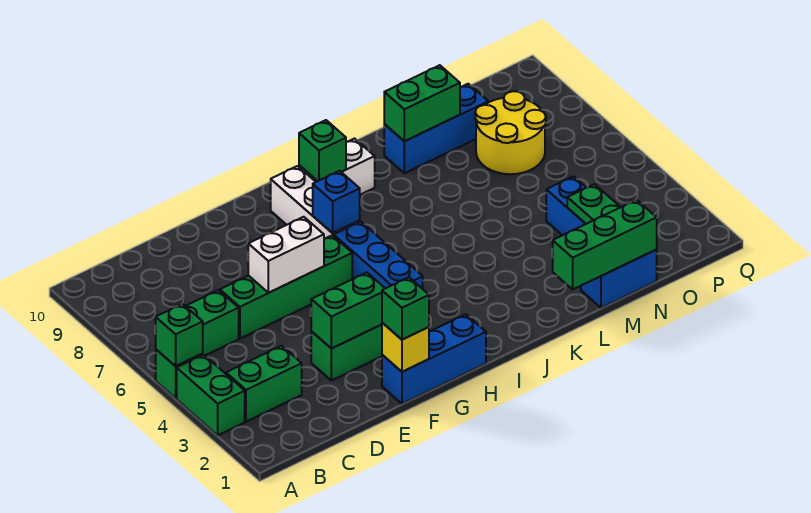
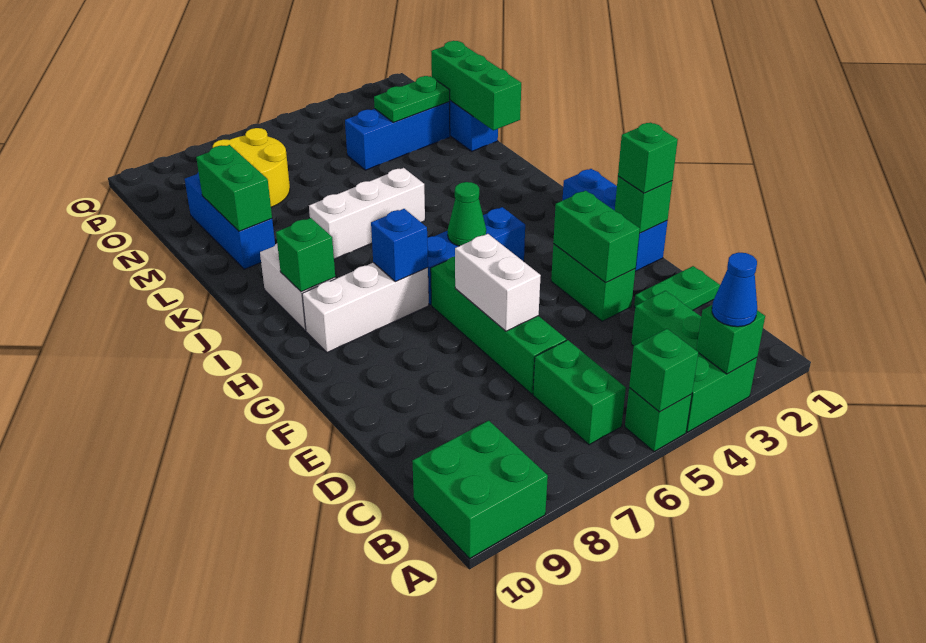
none -> green brick A3 level 2
none -> blue cone A3 level 3
none -> green brick A9:B10 level 1
none -> green plate D1:D2 level 1
yellow brick F1 level 2 -> green brick F1 level 2
none -> green cone H5 level 2
none -> white brick K5:K7 level 1

